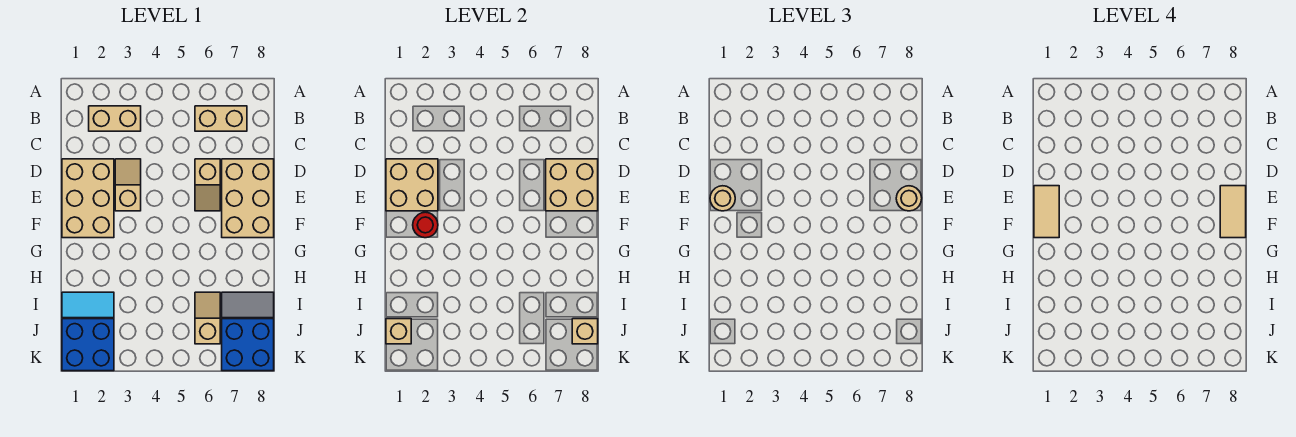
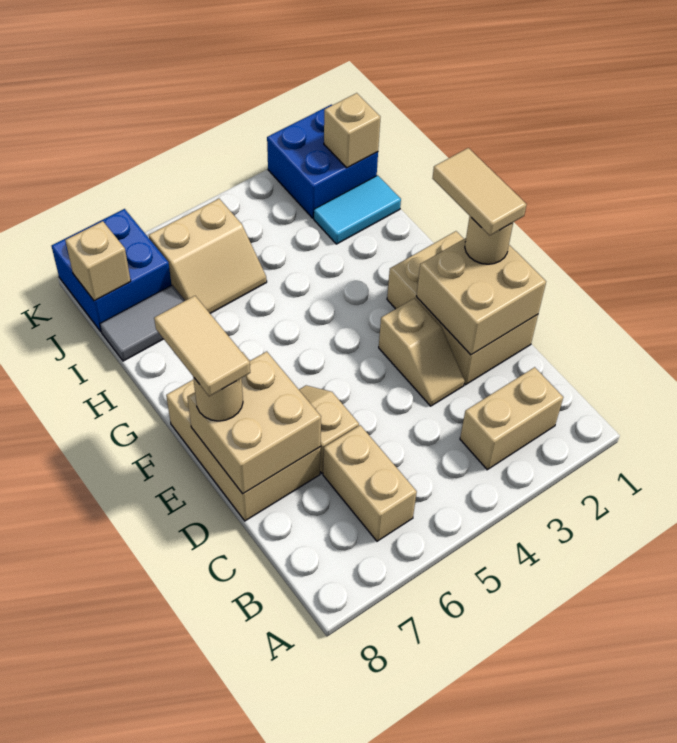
tan brick B6:B7 level 1 -> tan brick B6:C6 level 1
red round brick F2 level 2 -> none
tan slope I6:J6 level 1 top J -> tan slope I5:J6 level 1 top J

